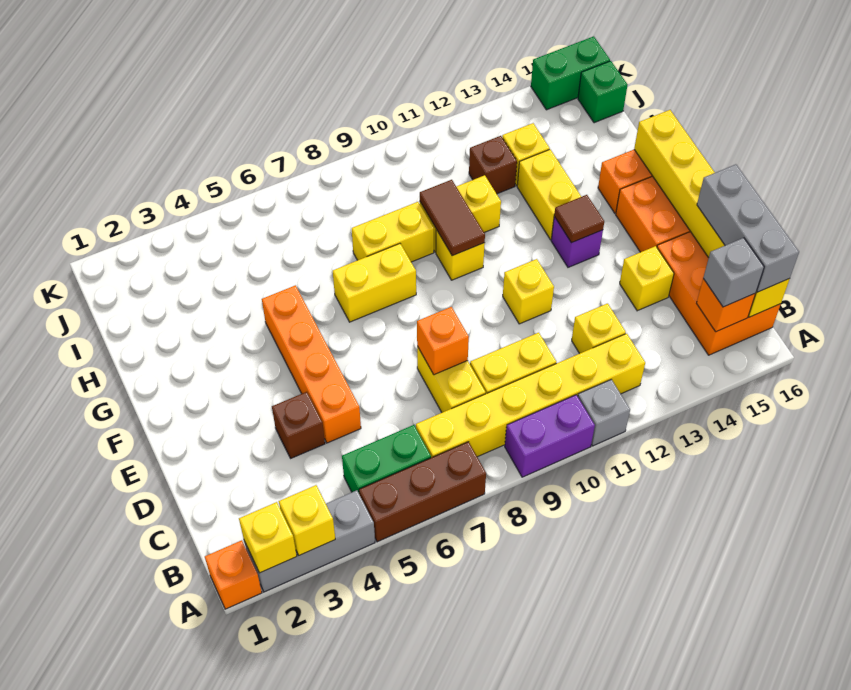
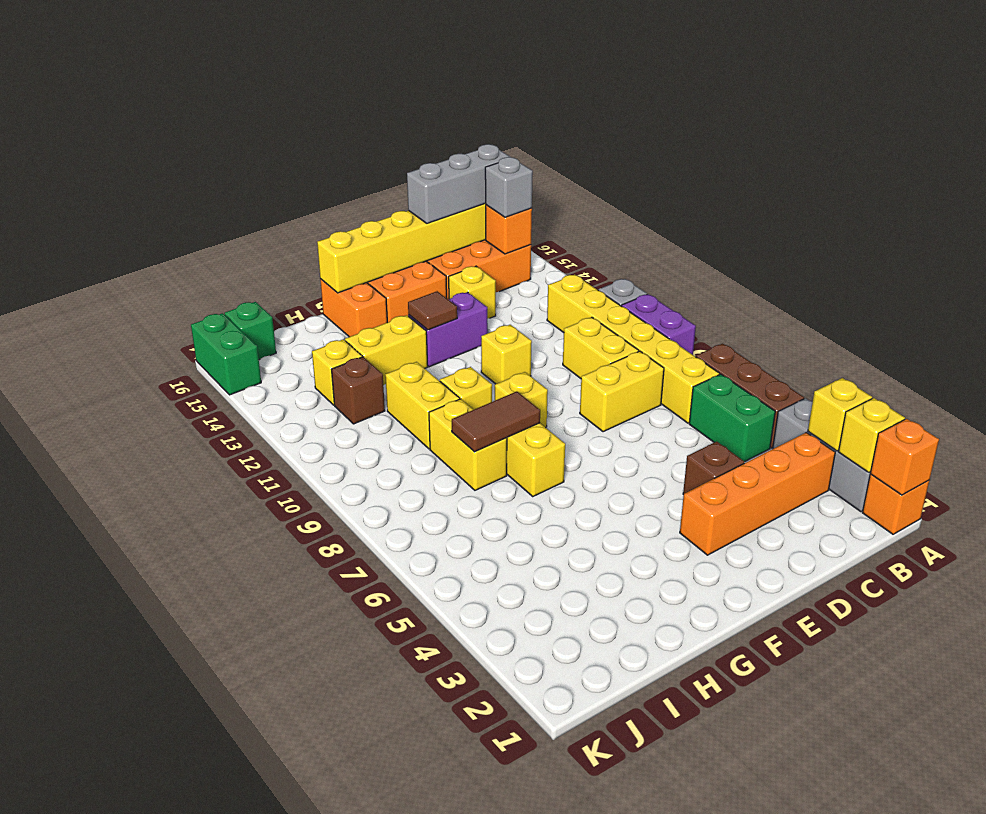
yellow brick C12 level 1 -> yellow brick F9 level 1
orange brick D5:G5 level 1 -> orange brick B3:E3 level 1
orange brick D8 level 2 -> orange brick A1 level 2
purple brick F13 level 1 -> purple brick E13:F13 level 1
brown tile G10:H10 level 2 -> brown tile G8:H8 level 2

